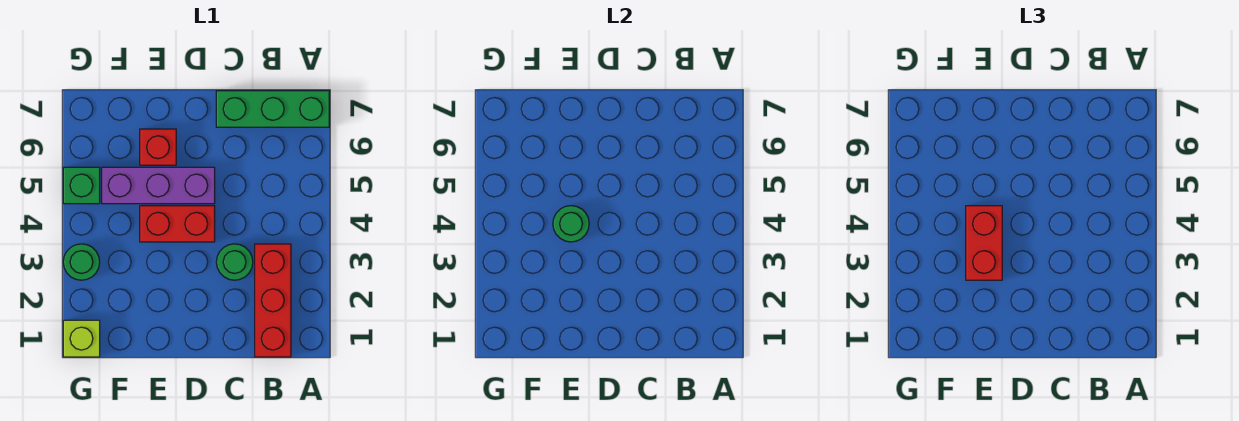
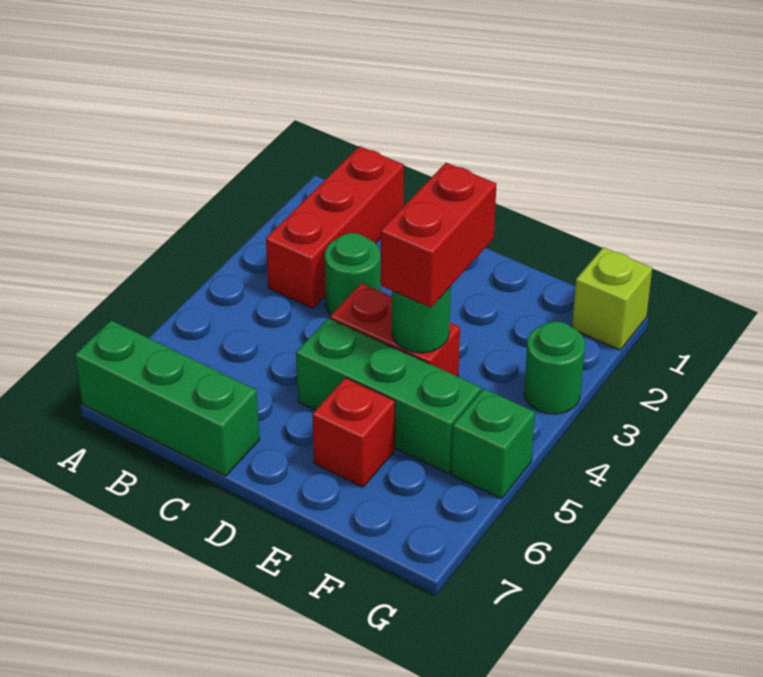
purple brick D5:F5 level 1 -> green brick D5:F5 level 1

